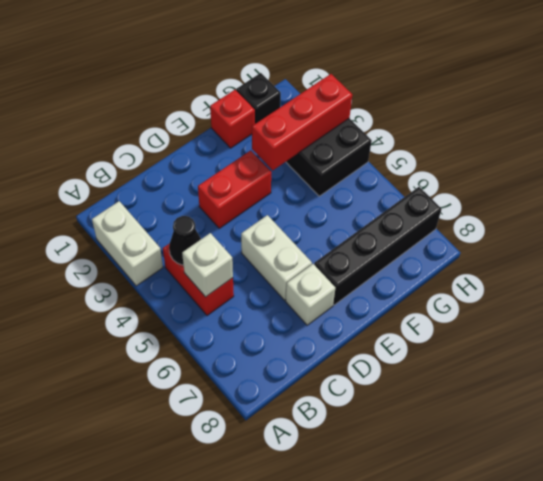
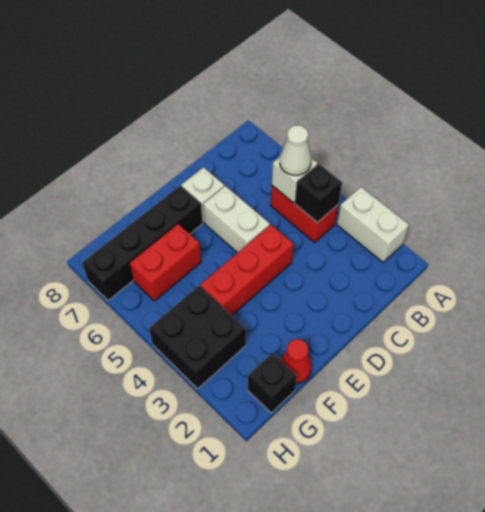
black cone B4 level 2 -> black brick B4 level 2
none -> white cone B5 level 3
red brick D3:E3 level 1 -> red brick F6:G6 level 1
red brick F1 level 1 -> red cone F1 level 1
red brick F3:H3 level 2 -> red brick D4:F4 level 1

